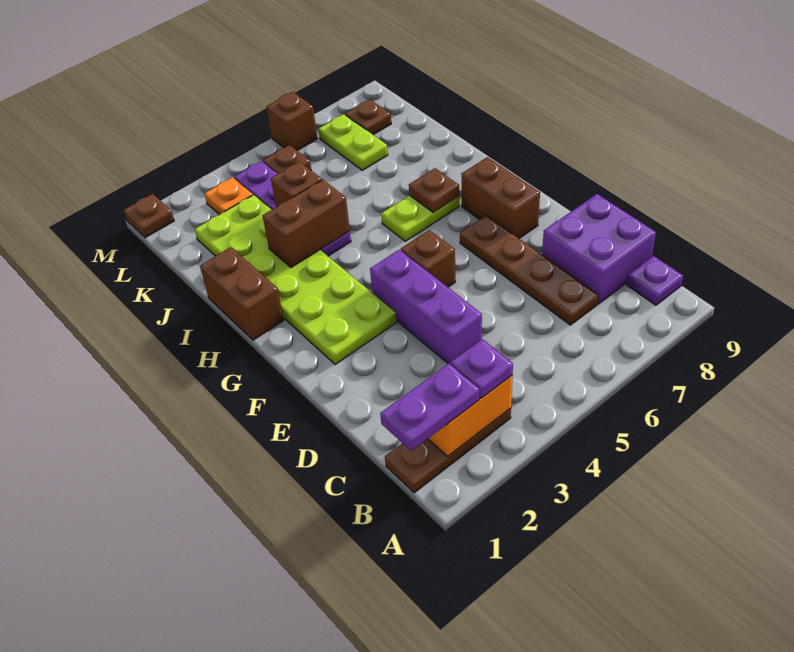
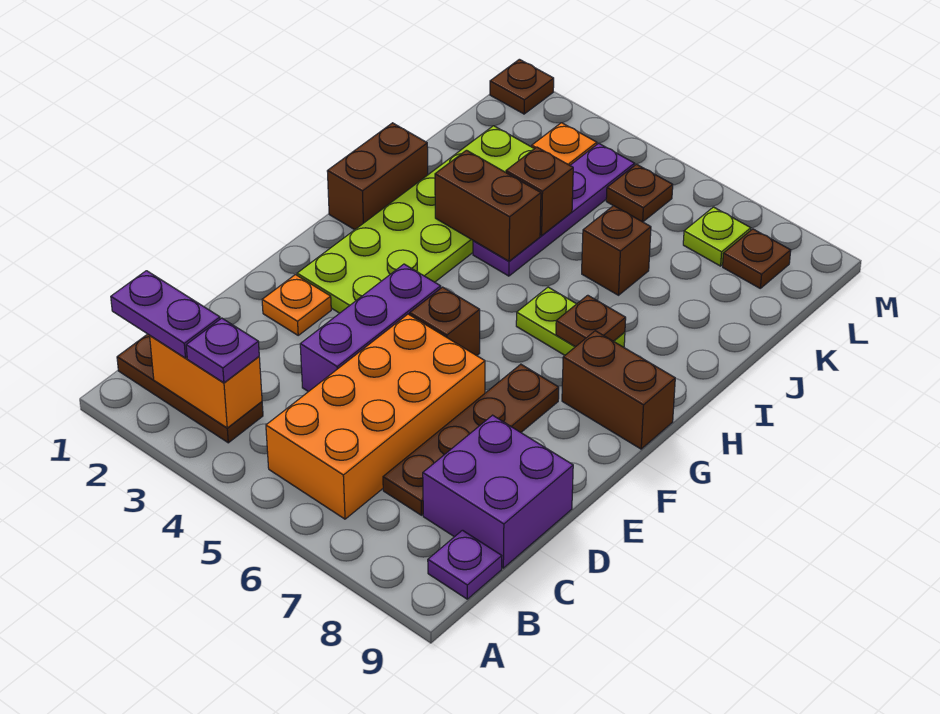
none -> orange brick B5:E6 level 1
none -> orange plate E2 level 1
brown brick F8:G8 level 1 -> brown brick G8:G9 level 1
lime plate K7:L7 level 1 -> lime plate L7 level 1
brown brick M6 level 1 -> brown brick J6 level 1

